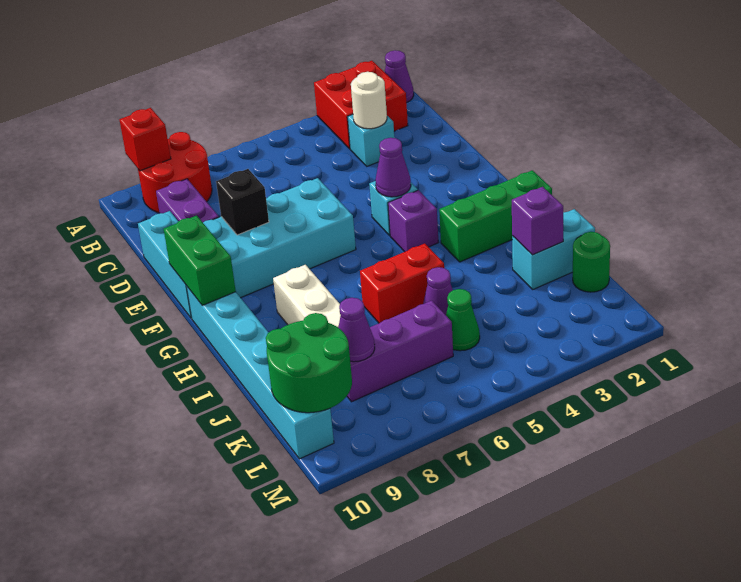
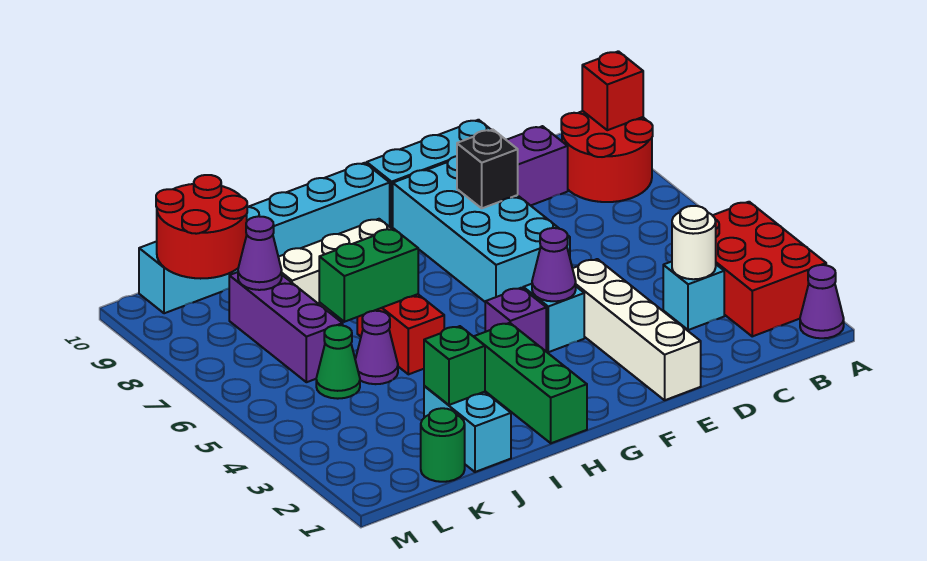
red brick A2:B3 level 1 -> red brick A2:B4 level 1
none -> white brick E1:E4 level 1
green brick F10:G10 level 2 -> green brick I6:J6 level 2
purple brick J2 level 2 -> green brick J2 level 2
green round brick K9:L10 level 2 -> red round brick K9:L10 level 2

